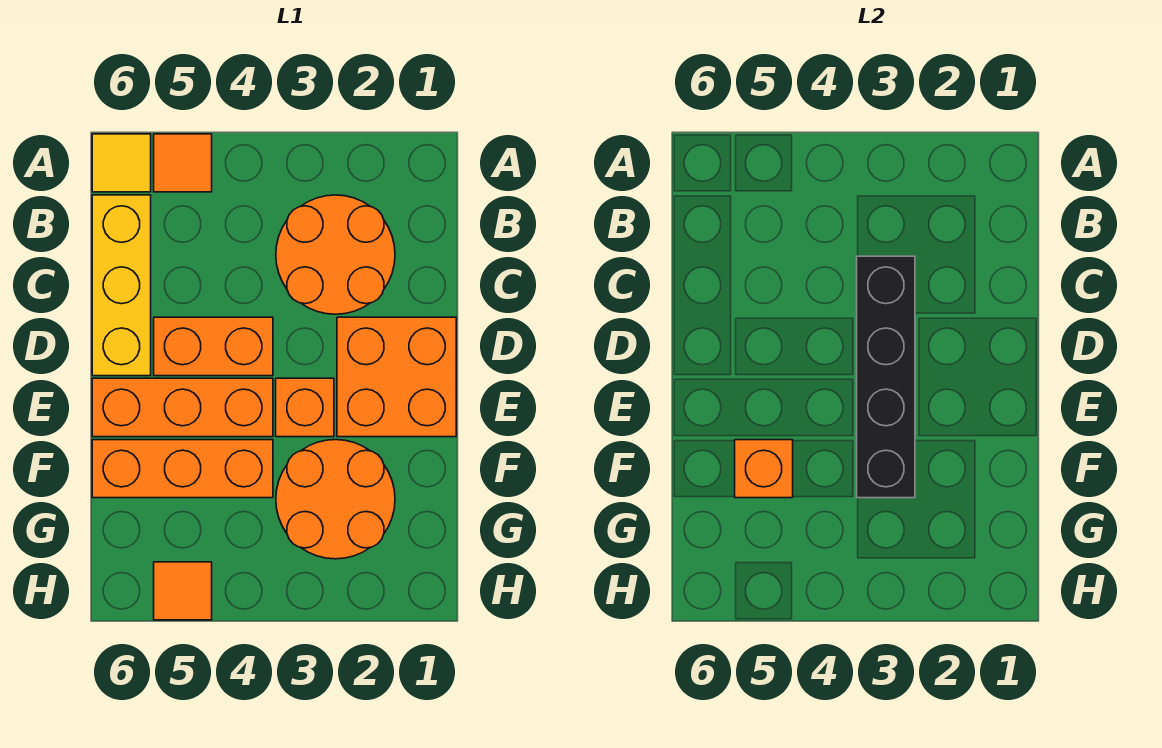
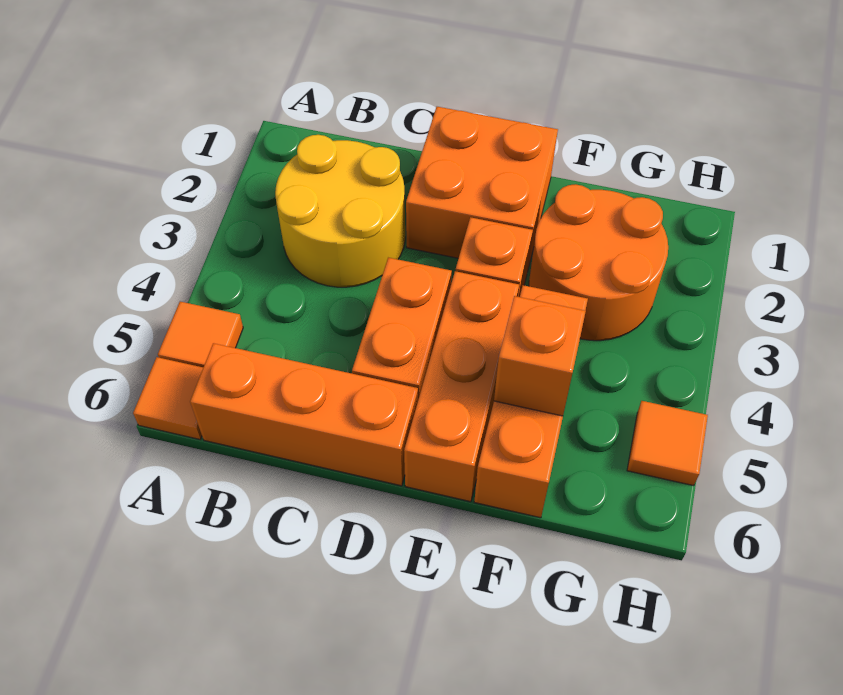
yellow tile A6 level 1 -> orange tile A6 level 1
orange round brick B2:C3 level 1 -> yellow round brick B2:C3 level 1
yellow brick B6:D6 level 1 -> orange brick B6:D6 level 1
black brick C3:F3 level 2 -> none

